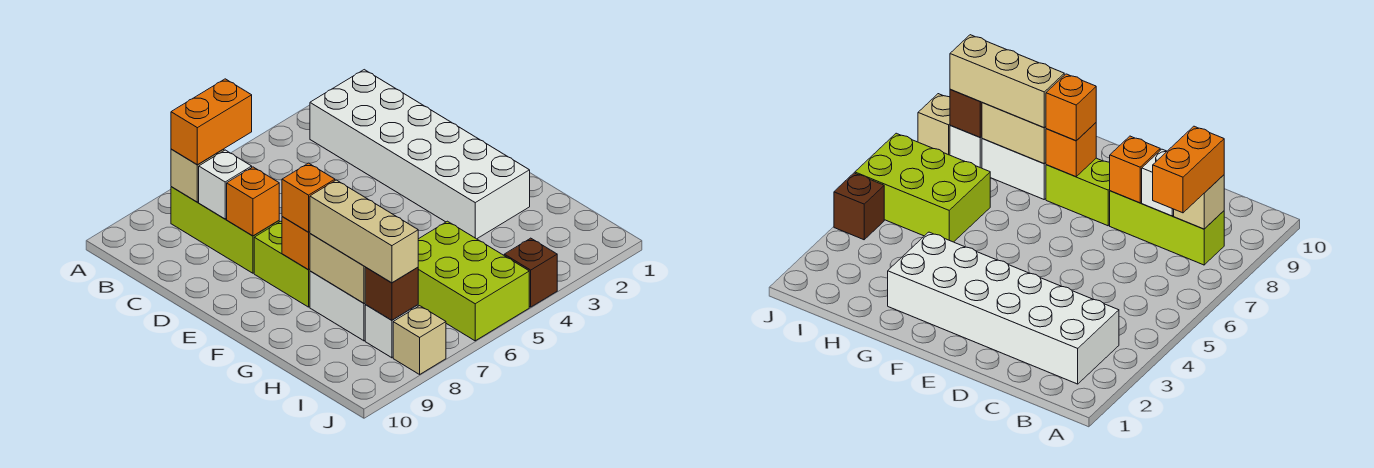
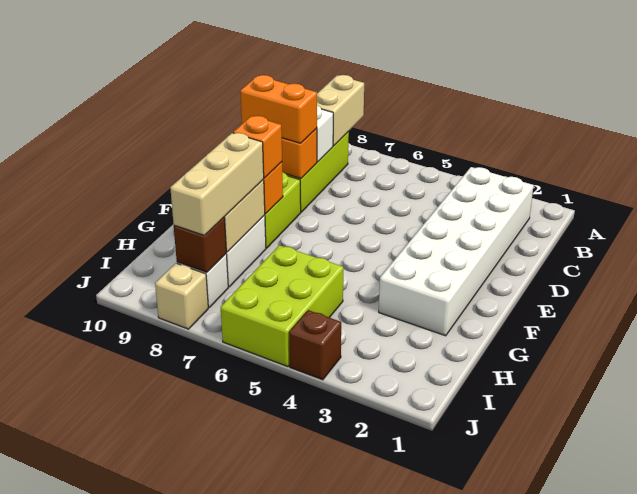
orange brick B7:B8 level 3 -> orange brick D8:D9 level 3
tan brick B8 level 2 -> tan brick A8:B8 level 2

